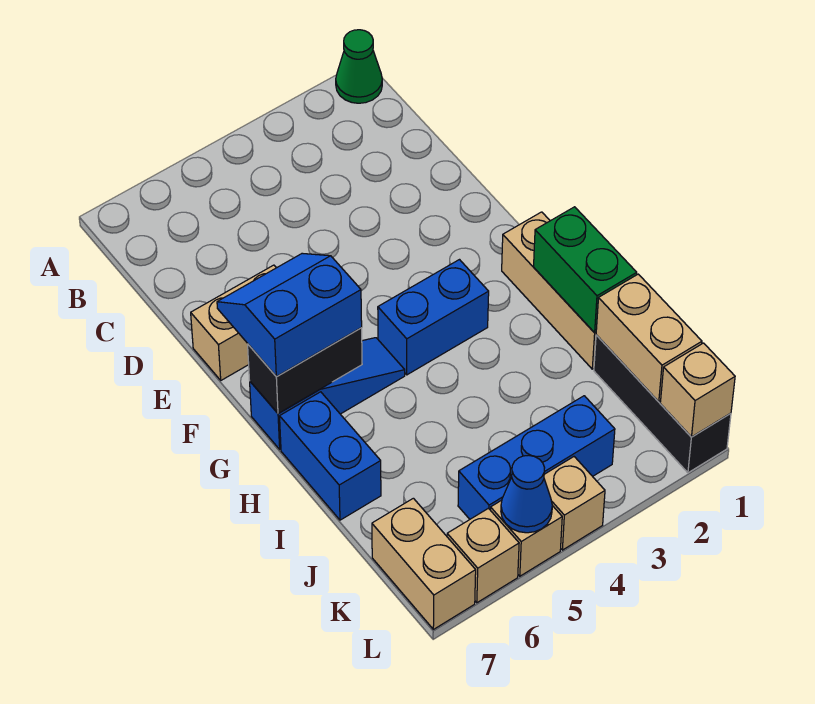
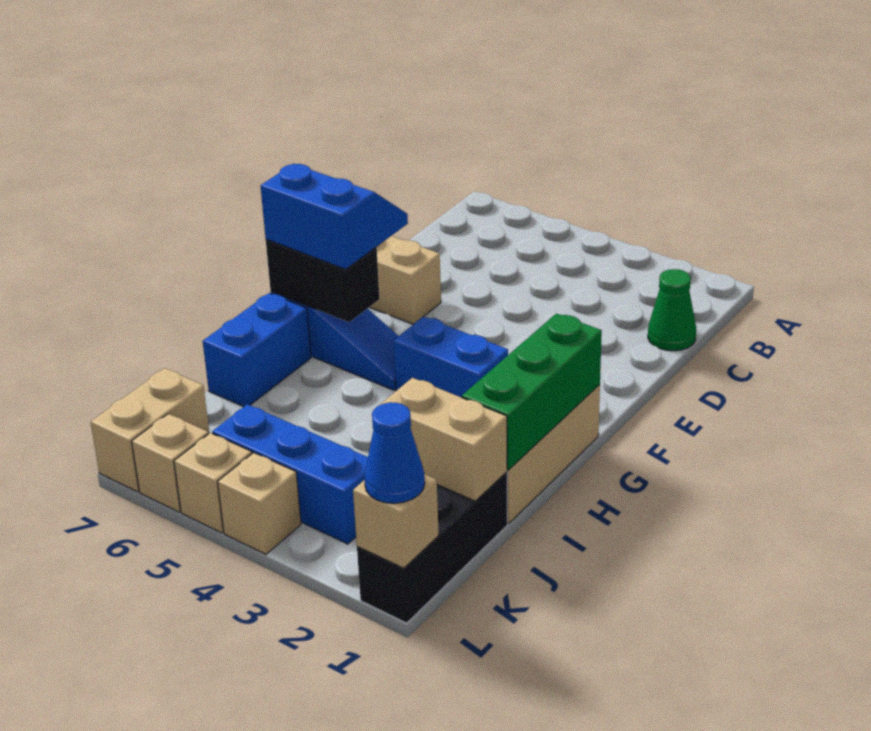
green cone A1 level 1 -> green cone C1 level 1
green brick H1:I1 level 2 -> green brick G1:I1 level 2
tan brick J1:K1 level 2 -> tan brick J1:J2 level 2
blue cone L5 level 2 -> blue cone L1 level 3

